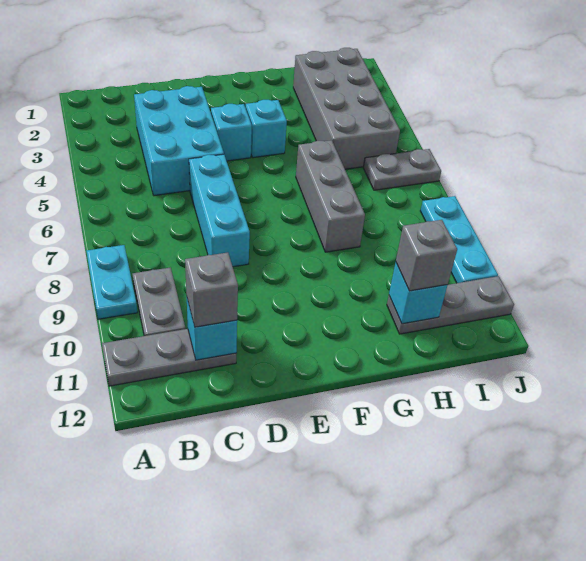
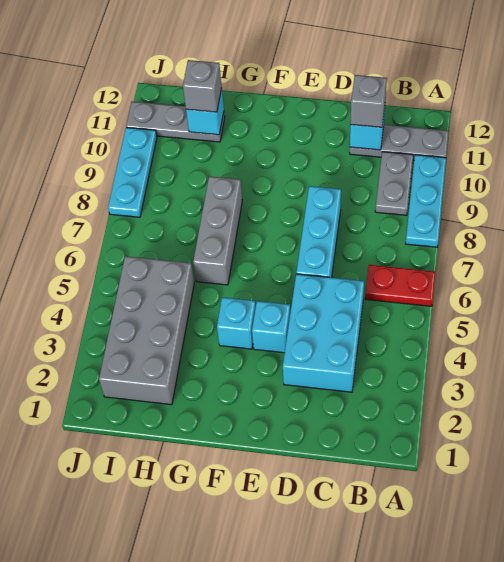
none -> red plate A6:B6 level 1
cyan plate A8:A9 level 1 -> cyan plate A8:A10 level 1
grey plate I6:J6 level 1 -> none

